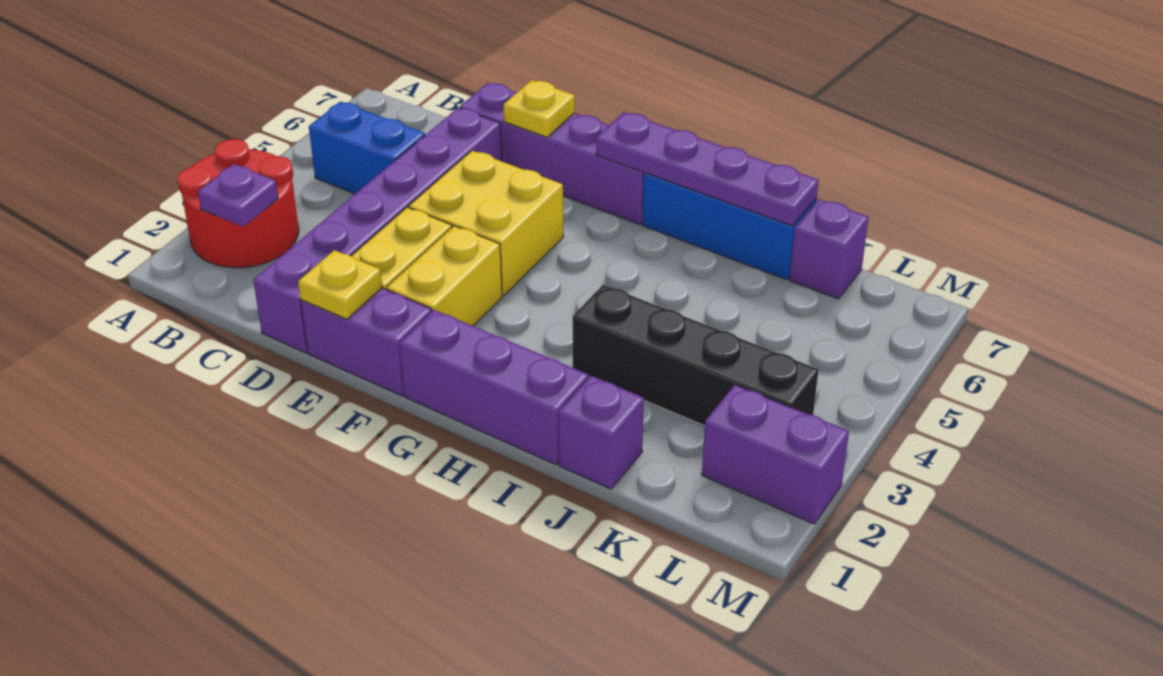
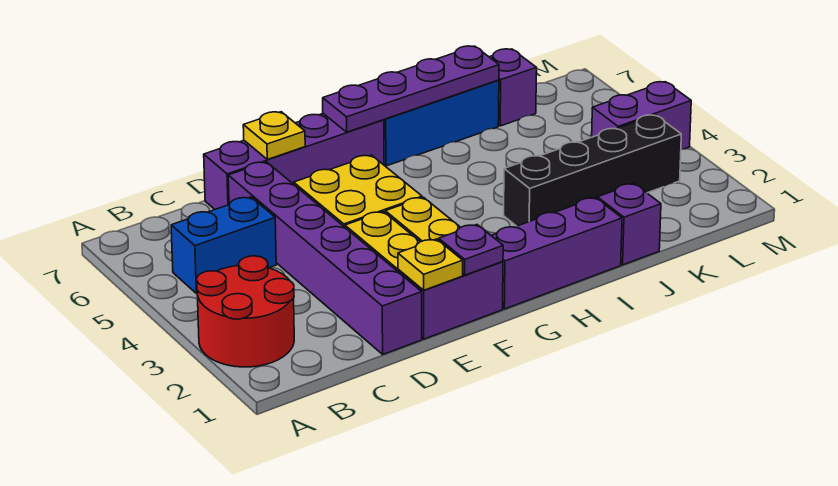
purple plate B2 level 2 -> purple plate F1 level 2
purple brick L2:M2 level 1 -> purple brick L4:M4 level 1

